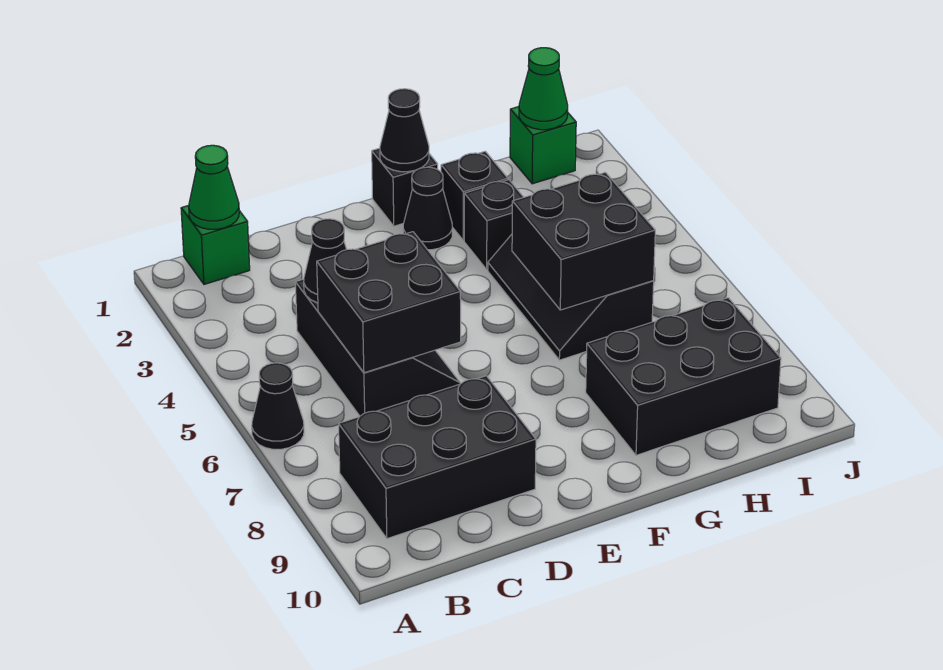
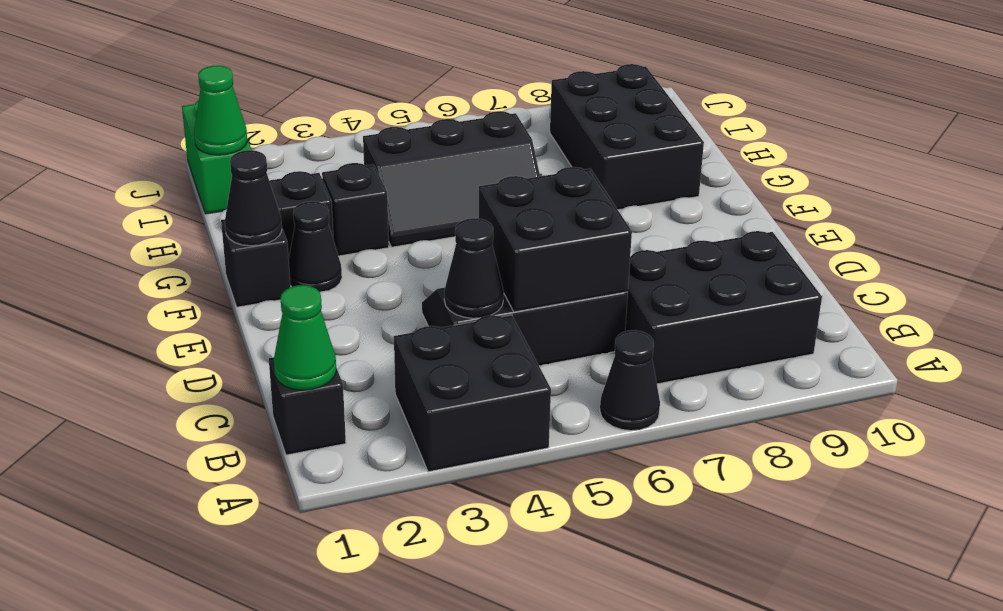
green brick B1 level 1 -> black brick B1 level 1
black brick B8:D9 level 1 -> black brick B7:C9 level 1
black brick G5:H6 level 2 -> black brick A3:B4 level 1
green brick I1 level 1 -> green brick I1:J1 level 1

